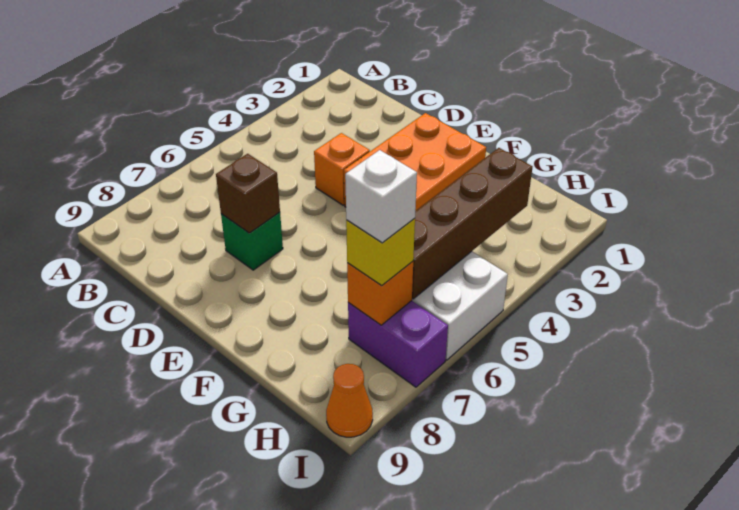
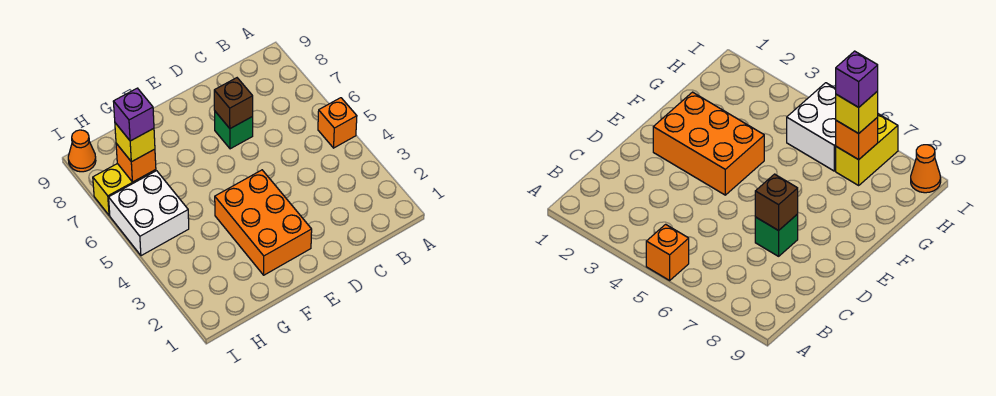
orange brick D4 level 1 -> orange brick A5 level 1
brown brick H3:H6 level 2 -> none
purple brick H7:I7 level 1 -> yellow brick H7:I7 level 1
white brick H7 level 4 -> purple brick H7 level 4

